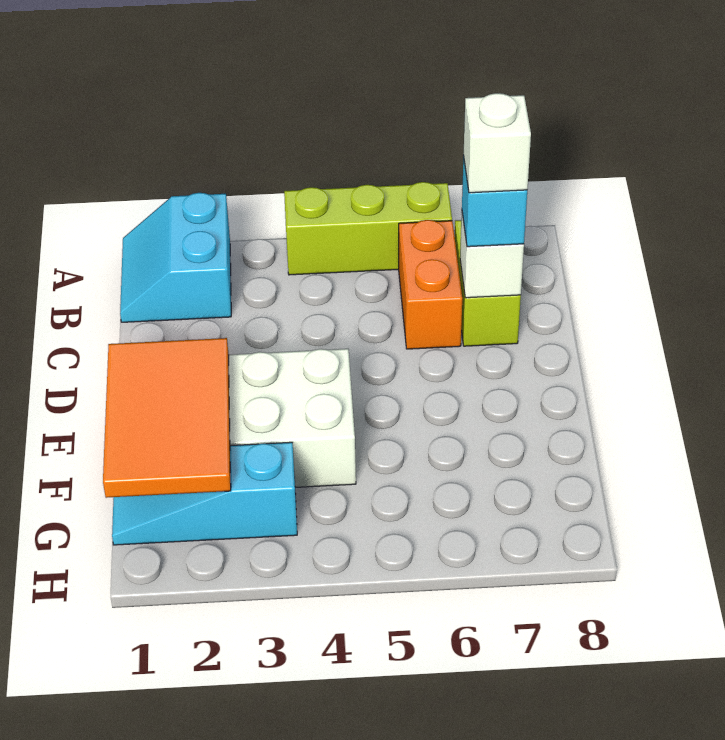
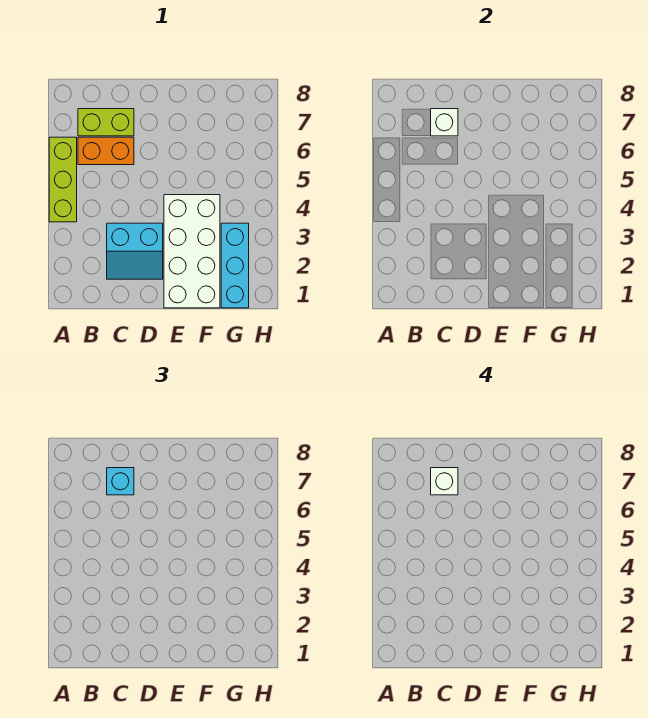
cyan slope A1:B2 level 1 top 2 -> cyan slope C2:D3 level 1 top 3
orange tile E1:G2 level 2 -> none
cyan slope G1:G3 level 1 top 3 -> cyan brick G1:G3 level 1

